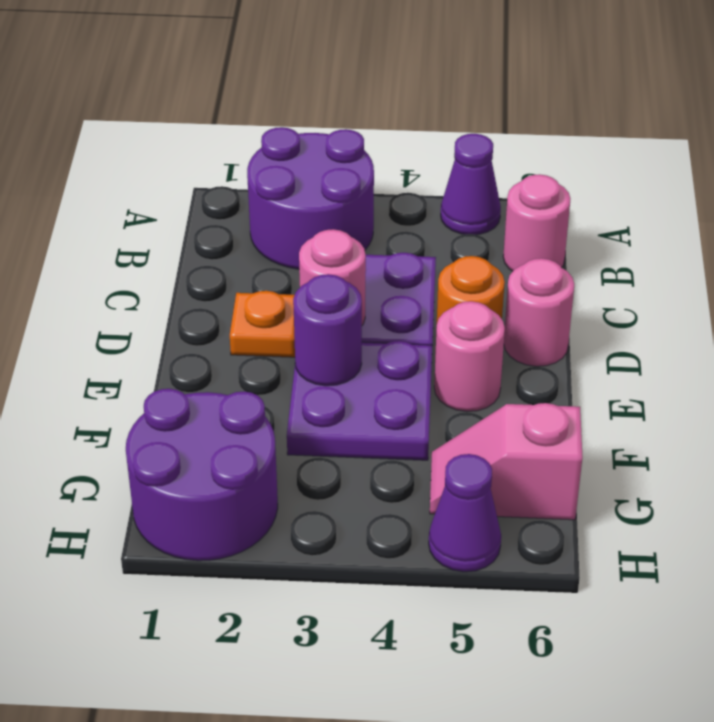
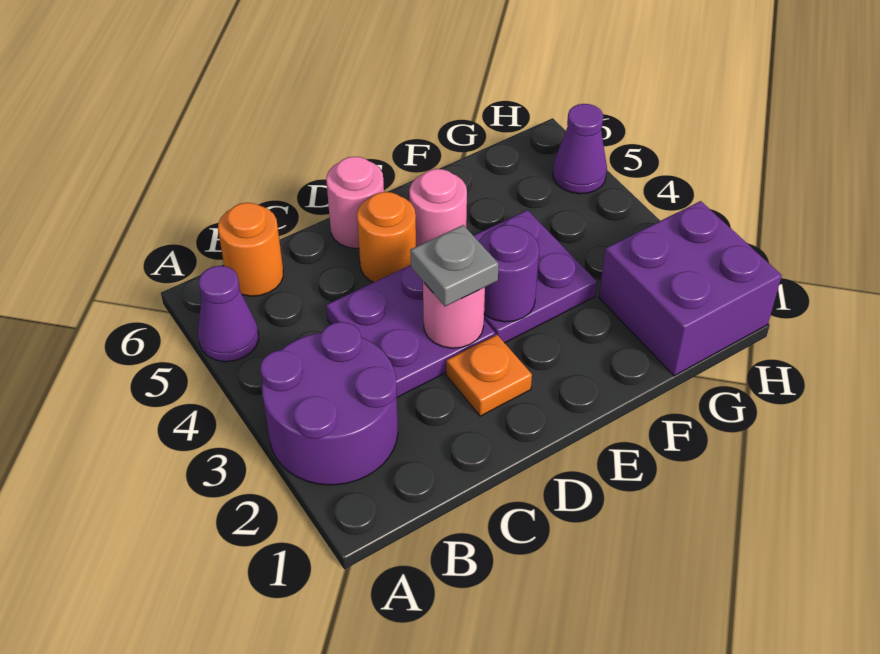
pink round brick B6 level 1 -> orange round brick B6 level 1
none -> grey plate D3 level 3
purple round brick G1:H2 level 1 -> purple brick G1:H2 level 1
pink slope G5:G6 level 1 top 6 -> none

